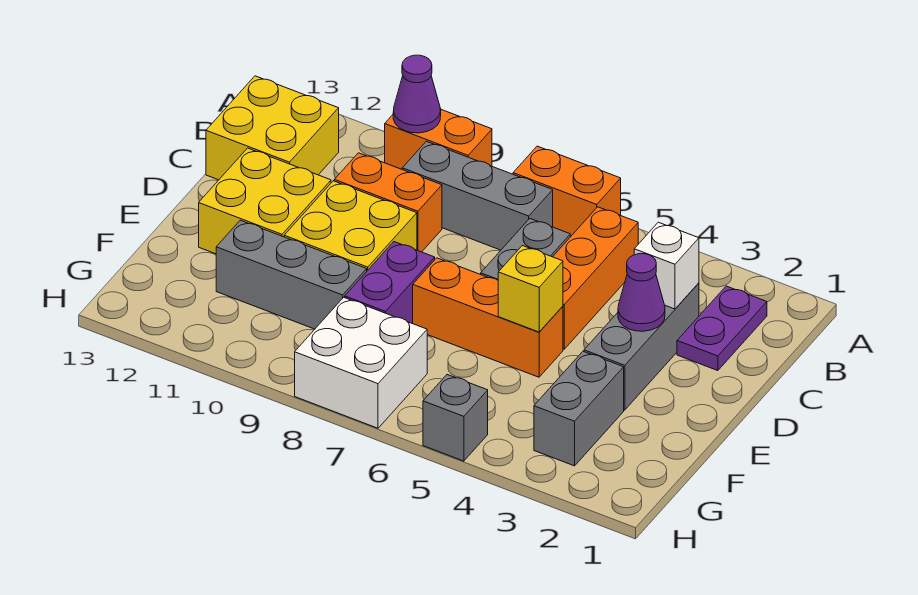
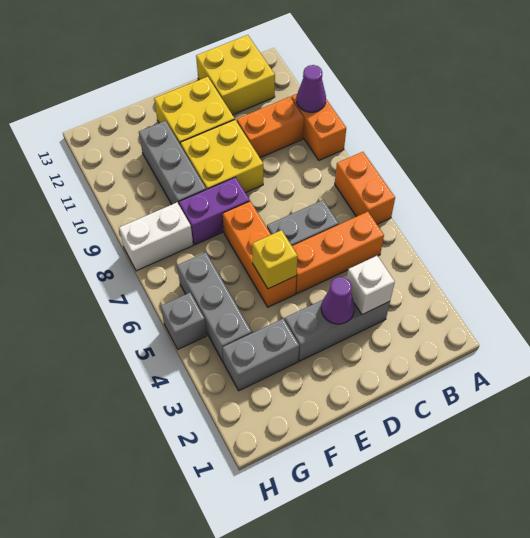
purple plate B2:C2 level 1 -> none
grey brick B7:B9 level 1 -> grey brick G4:G6 level 1
orange brick C9:C10 level 1 -> orange brick B10:C10 level 1
white brick G7:H8 level 1 -> white brick G8:H8 level 1

